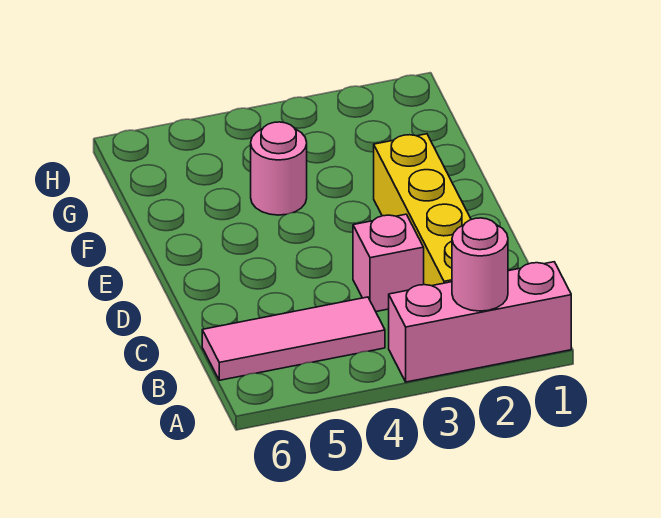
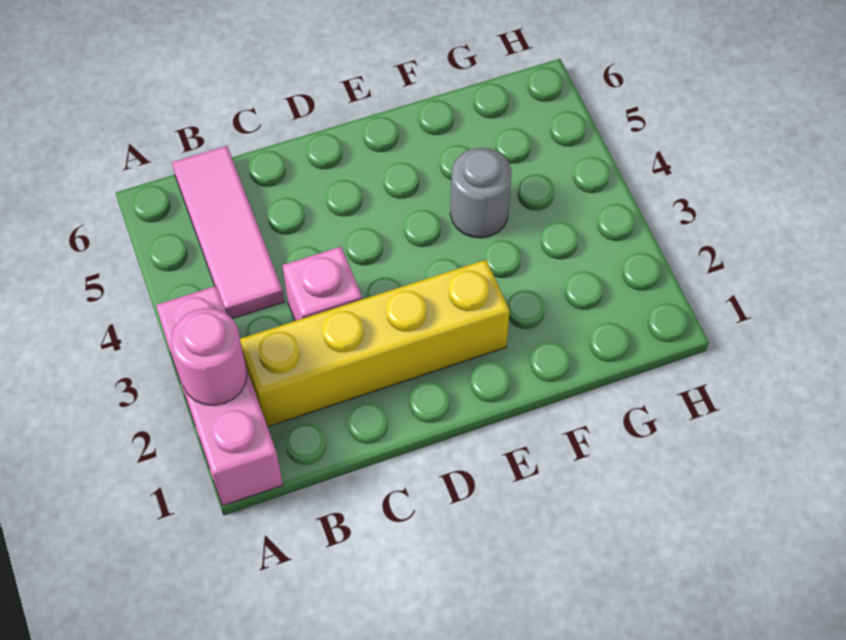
pink round brick F4 level 1 -> grey round brick F4 level 1

